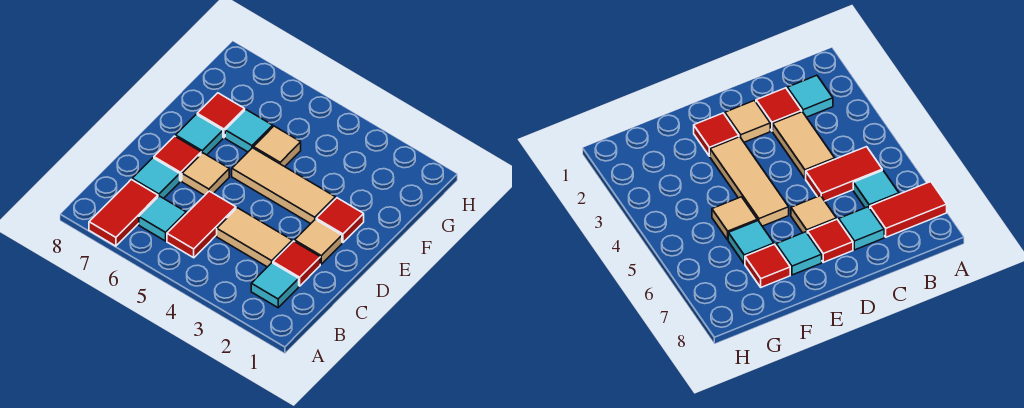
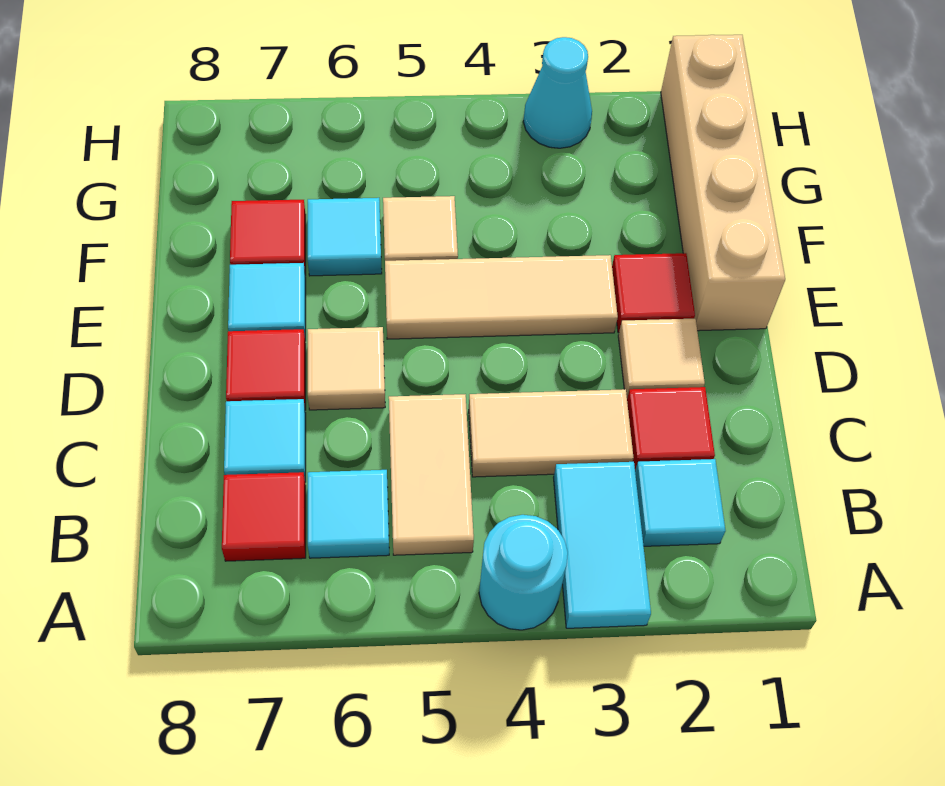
none -> cyan tile A3:B3 level 1
none -> cyan round brick A4 level 1
red tile A7:B7 level 1 -> red tile B7 level 1
red tile B5:C5 level 1 -> tan tile B5:C5 level 1
none -> tan brick E1:H1 level 1
none -> cyan cone H3 level 1

